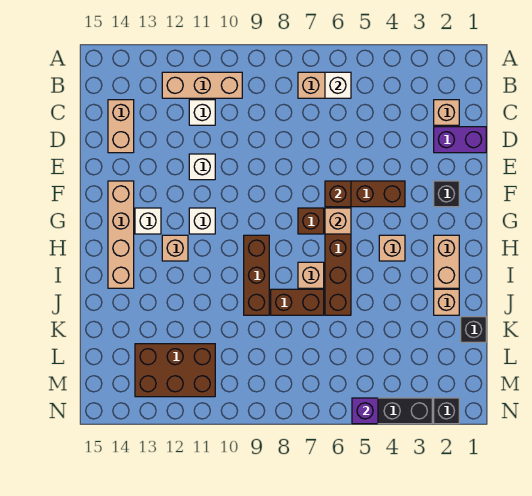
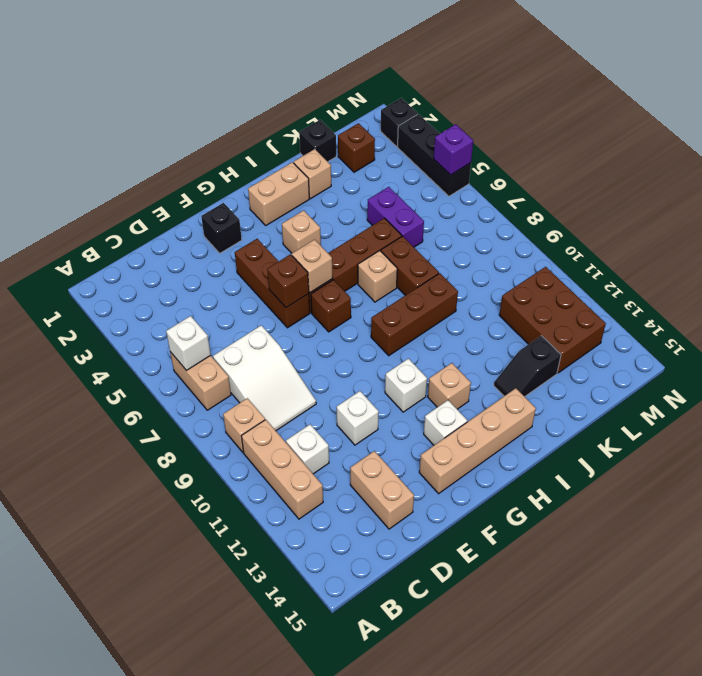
tan brick C2 level 1 -> tan brick B9 level 1
none -> white slope C7:D9 level 1 top 7
tan brick C14:D14 level 1 -> tan brick D13:D14 level 1
purple brick D1:D2 level 1 -> purple brick K5:K6 level 1
none -> black slope J13:K13 level 1 top K
none -> brown brick L2 level 1

